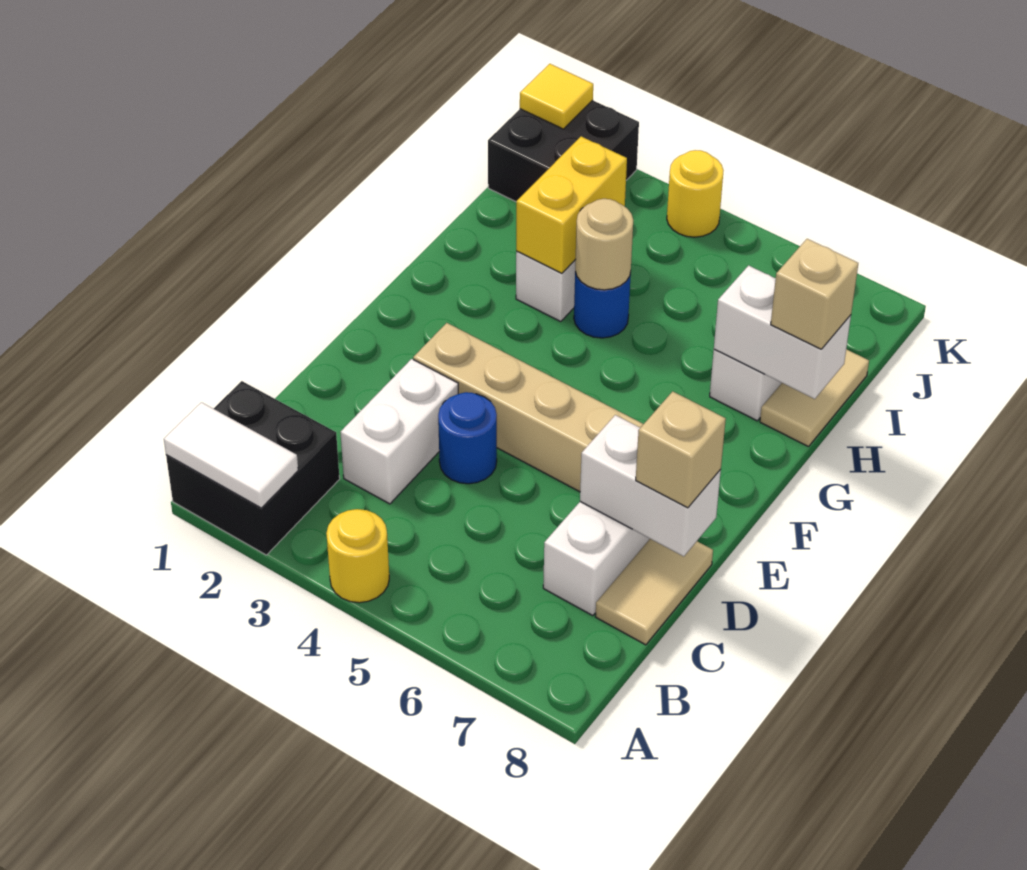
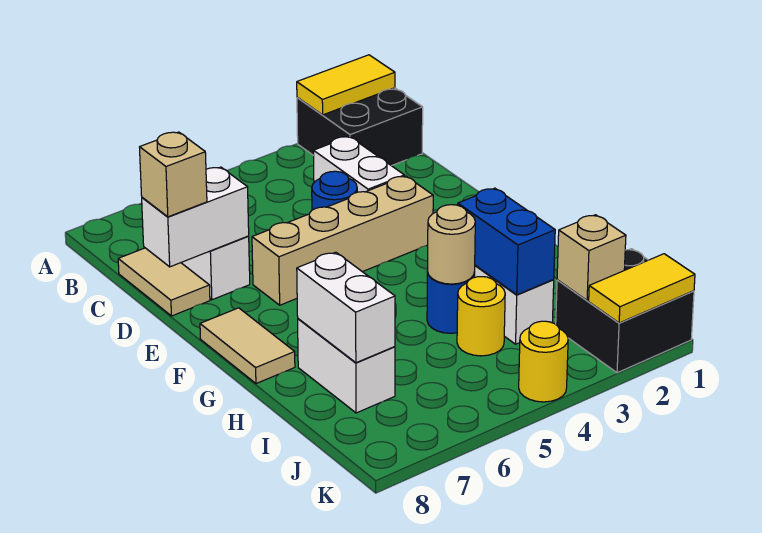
white tile A1:A2 level 2 -> yellow tile A1:A2 level 2
yellow round brick A4 level 1 -> yellow round brick I4 level 1
yellow brick H3:I3 level 2 -> blue brick H3:I3 level 2
white brick H7:H8 level 2 -> white brick H7:I7 level 2
tan tile H8:I8 level 1 -> tan tile F8:G8 level 1
tan brick H8 level 3 -> tan brick J2 level 2
yellow tile K1 level 2 -> yellow tile K1:K2 level 2

